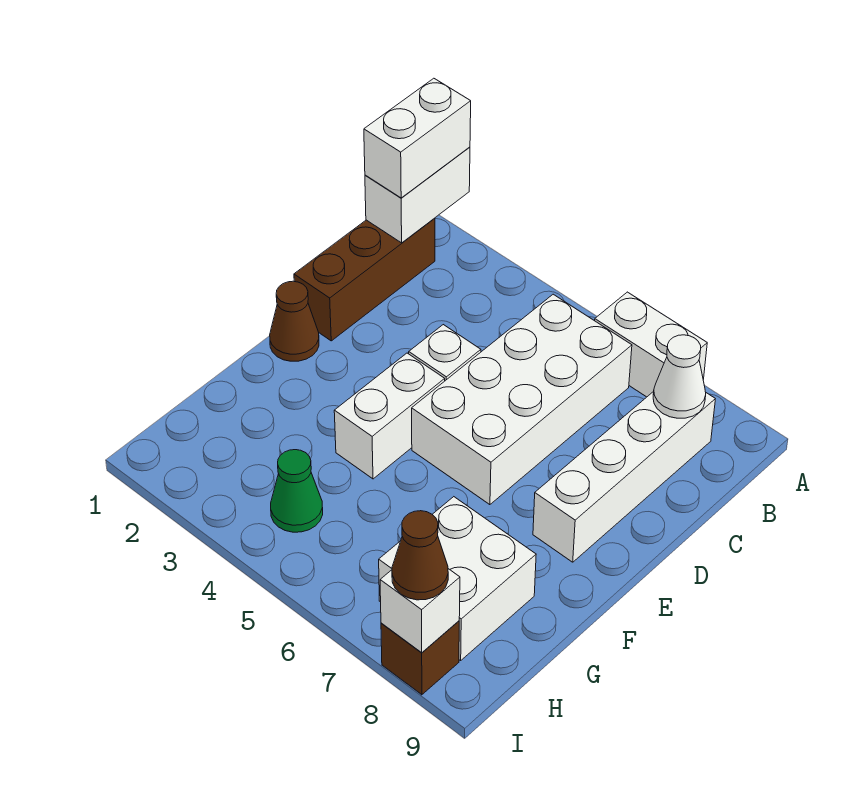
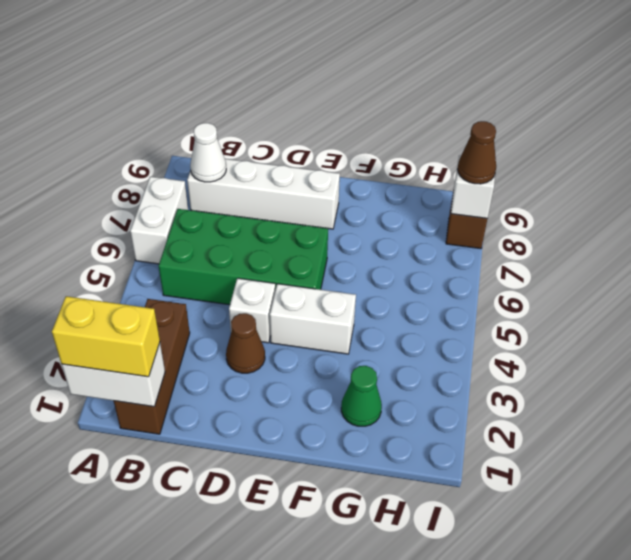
white brick A1:B1 level 3 -> yellow brick A1:B1 level 3
brown brick B1:D1 level 1 -> brown brick B1:B3 level 1
white brick B5:E6 level 1 -> green brick B5:E6 level 1
brown cone E1 level 1 -> brown cone D3 level 1
white brick G7:H8 level 1 -> none
green cone H4 level 1 -> green cone G2 level 1

